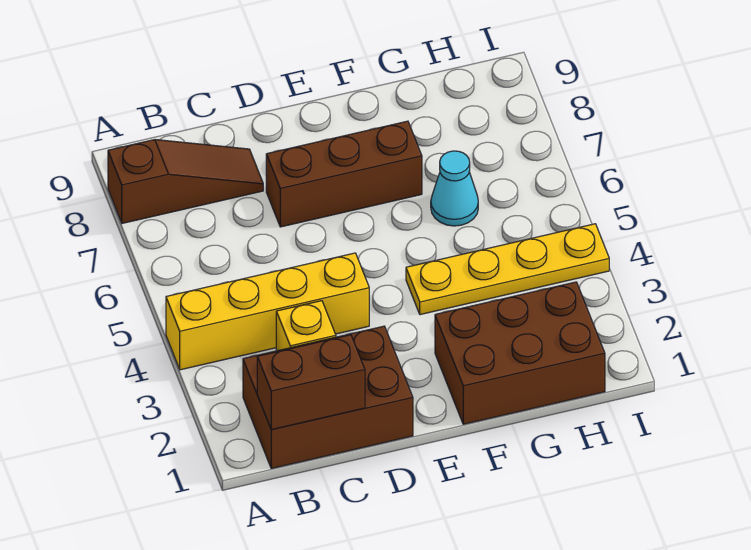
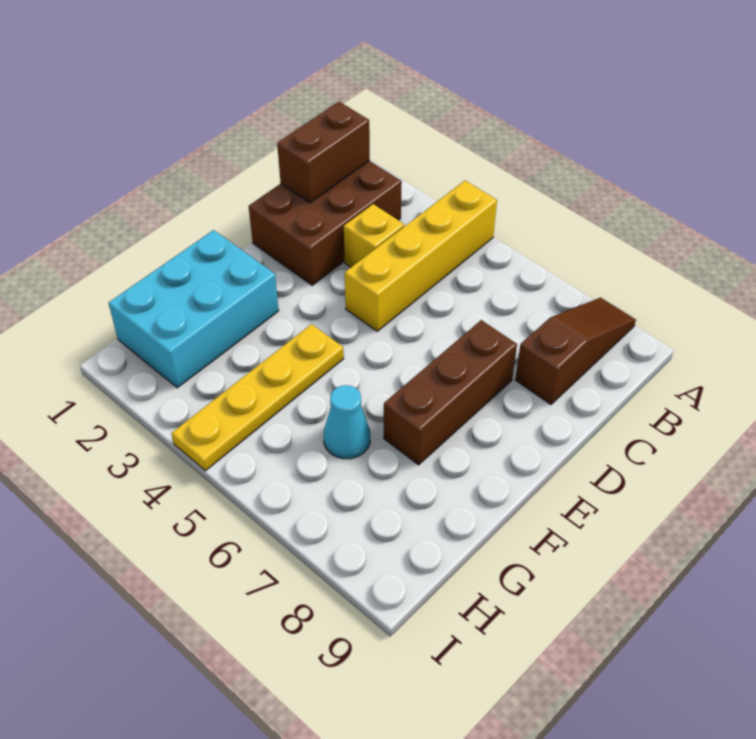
brown slope A8:C8 level 1 top A -> brown slope A8:C8 level 1 top C
brown brick F1:H2 level 1 -> cyan brick F1:H2 level 1

